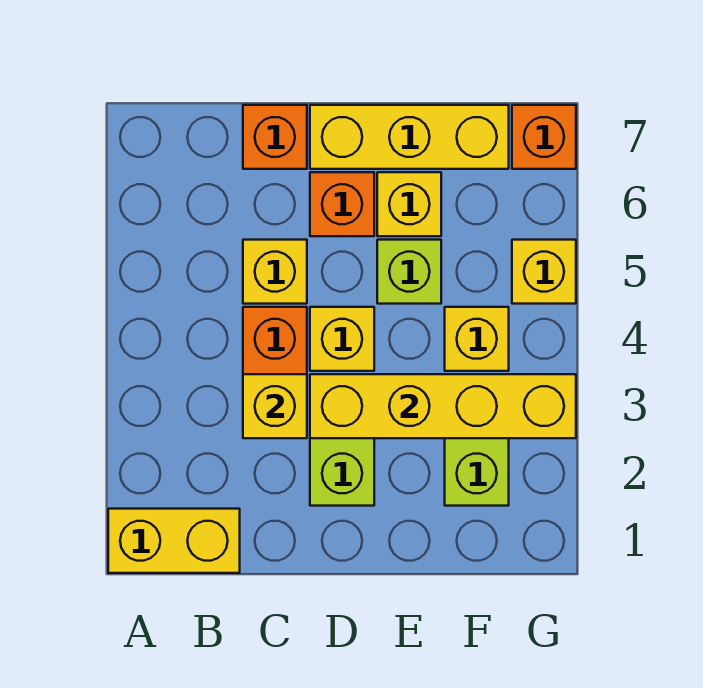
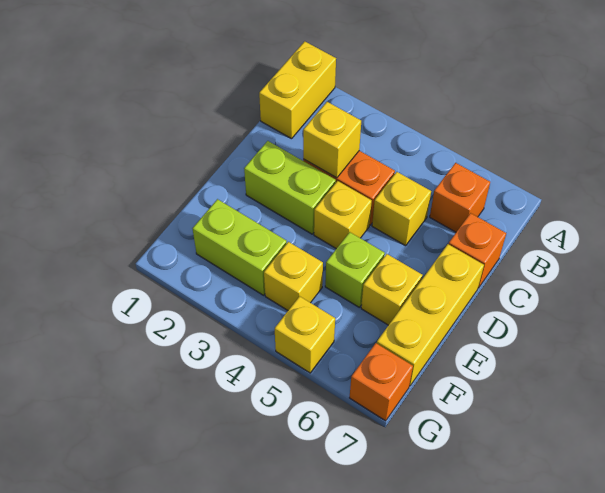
yellow brick D3:G3 level 2 -> none
orange brick D6 level 1 -> orange brick B6 level 1

